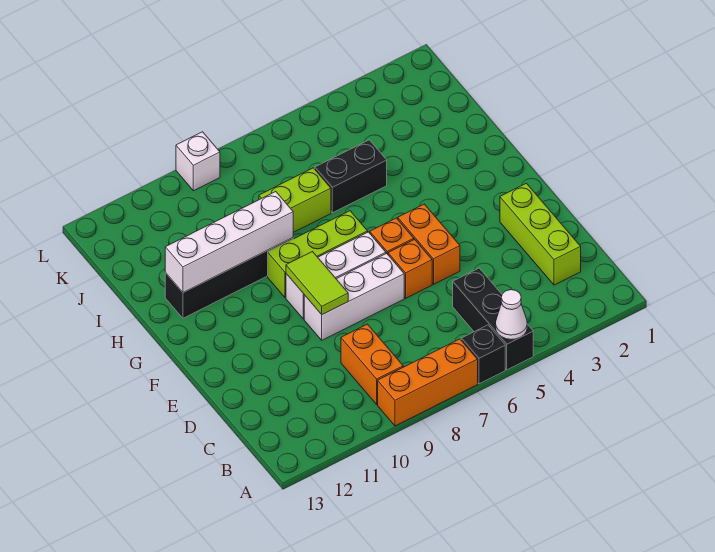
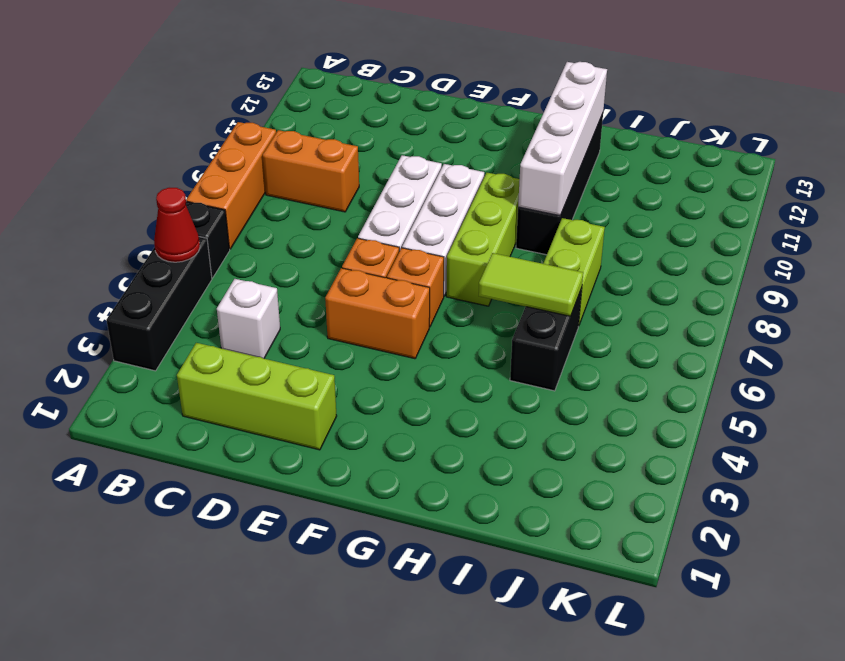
black brick A5:C5 level 1 -> black brick A3:A5 level 1
white cone A5 level 2 -> red cone A5 level 2
lime tile E9:F9 level 2 -> lime tile H6:I6 level 2
white brick L9 level 1 -> white brick C4 level 1

